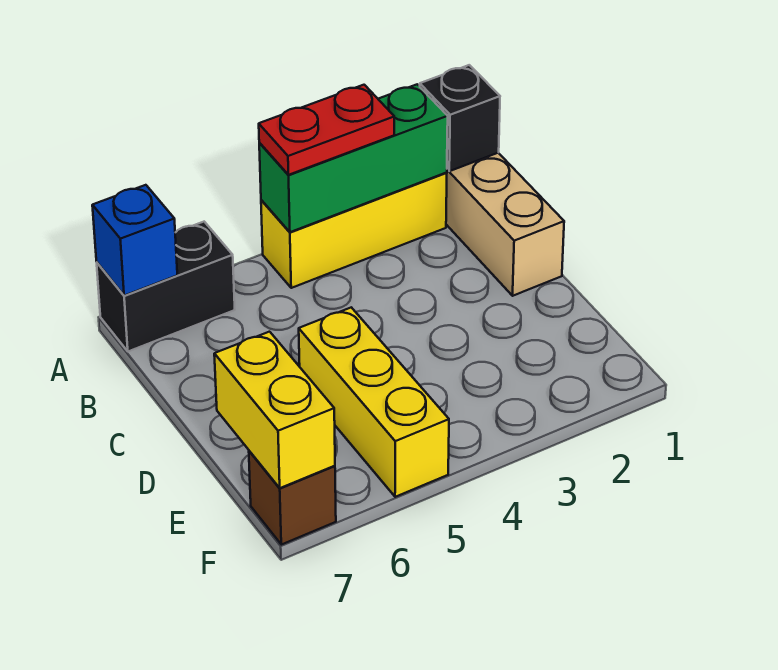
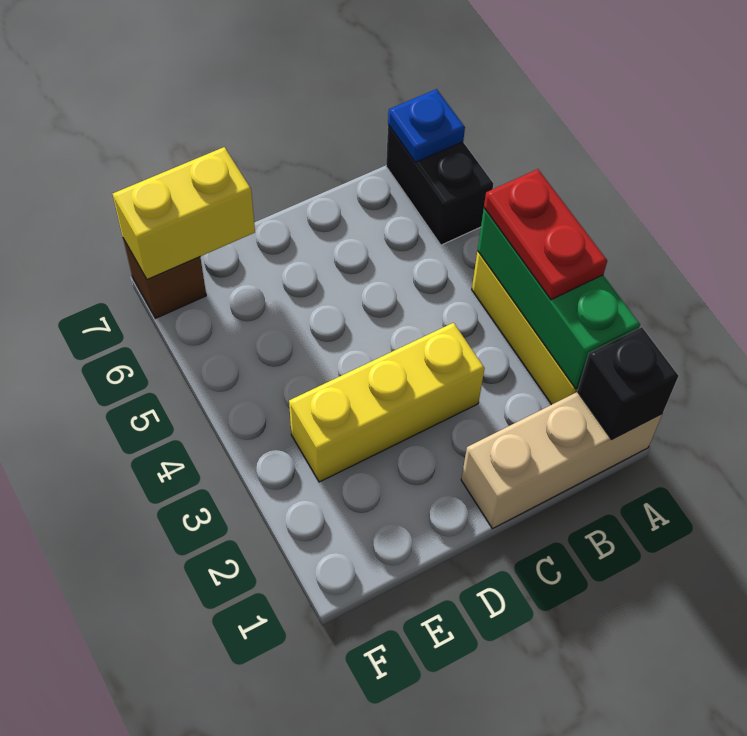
blue brick A7 level 2 -> blue plate A7 level 2
yellow brick D5:F5 level 1 -> yellow brick C3:E3 level 1

